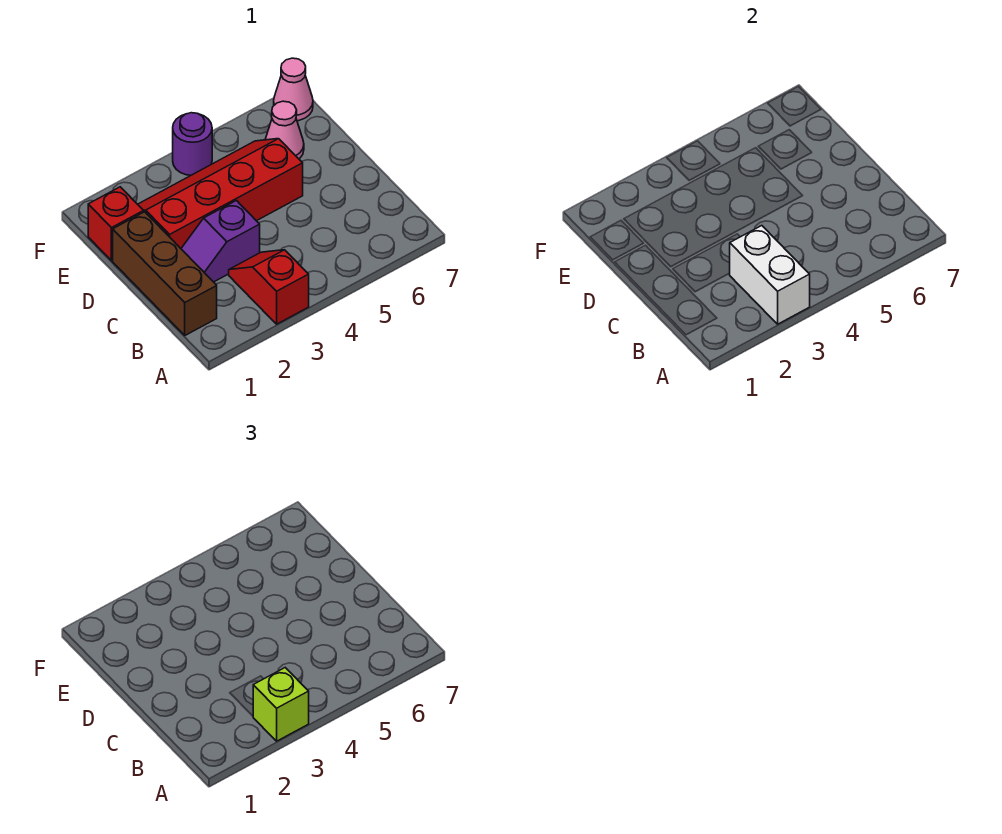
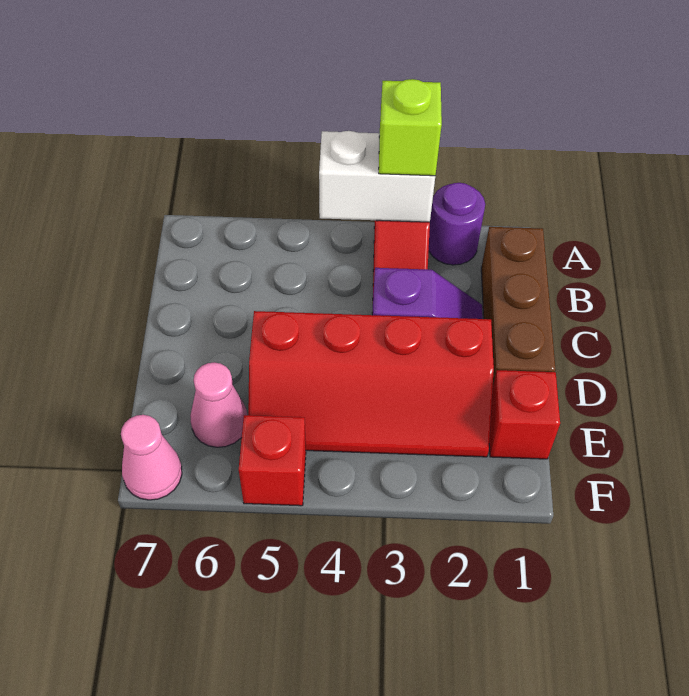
white brick A3:B3 level 2 -> white brick A3:A4 level 2
purple round brick F4 level 1 -> purple round brick A2 level 1
none -> red brick F5 level 1

